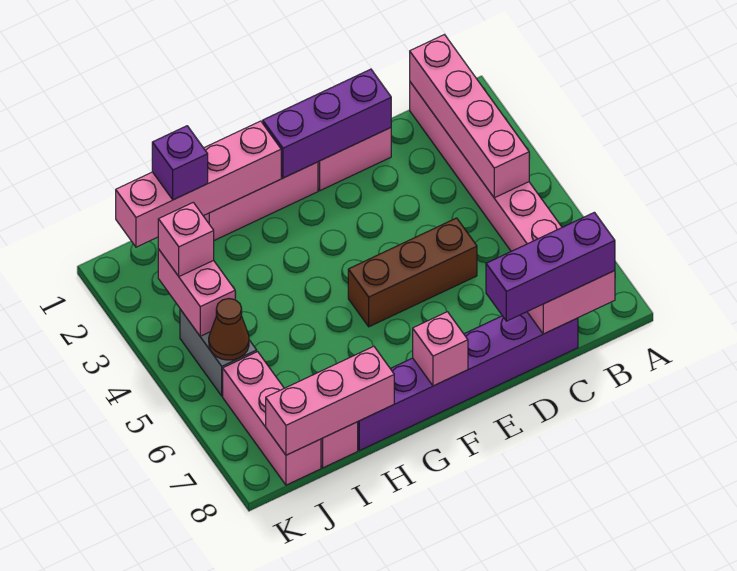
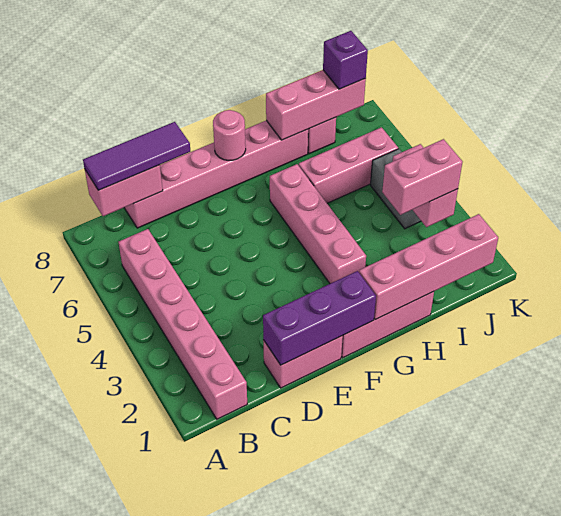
pink brick B1:B4 level 2 -> pink brick G3:G6 level 1
purple brick B8:D8 level 3 -> purple tile B8:D8 level 3
purple brick C8:H8 level 1 -> pink brick C8:H8 level 1
brown brick D5:F5 level 1 -> none
pink brick F8 level 2 -> pink round brick F8 level 2
purple brick I1 level 3 -> purple brick J8 level 3
pink brick J3 level 3 -> pink brick I3:J3 level 3
brown cone J5 level 2 -> none
pink brick J6:J8 level 1 -> pink brick H6:J6 level 1

